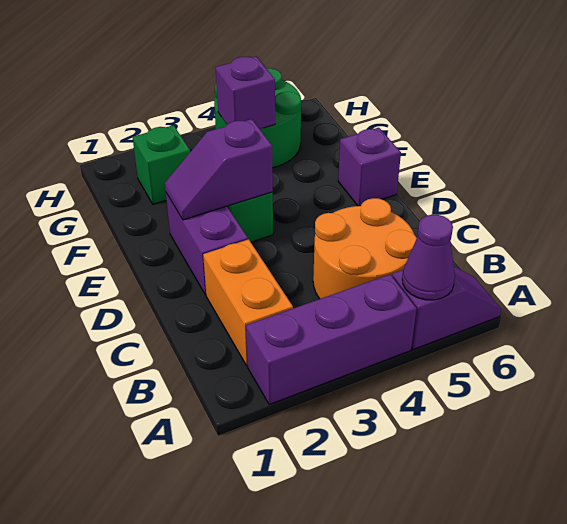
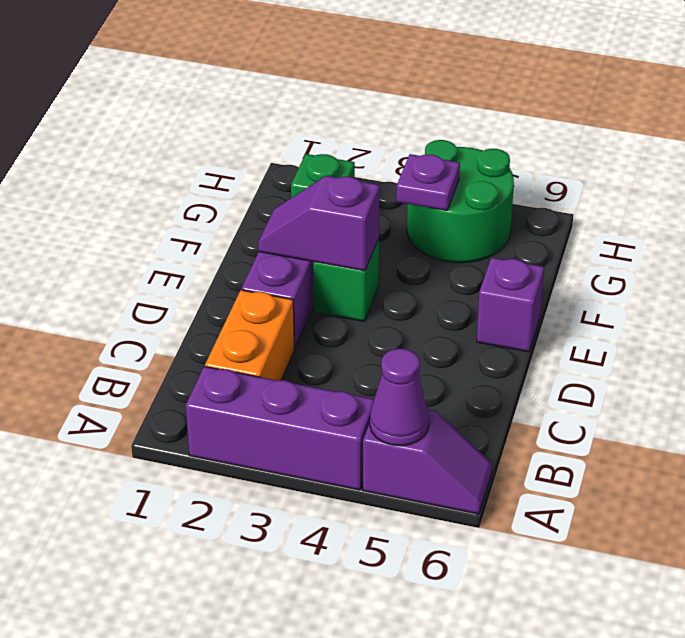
orange round brick B4:C5 level 1 -> none
purple brick G4 level 2 -> purple plate G4 level 2

